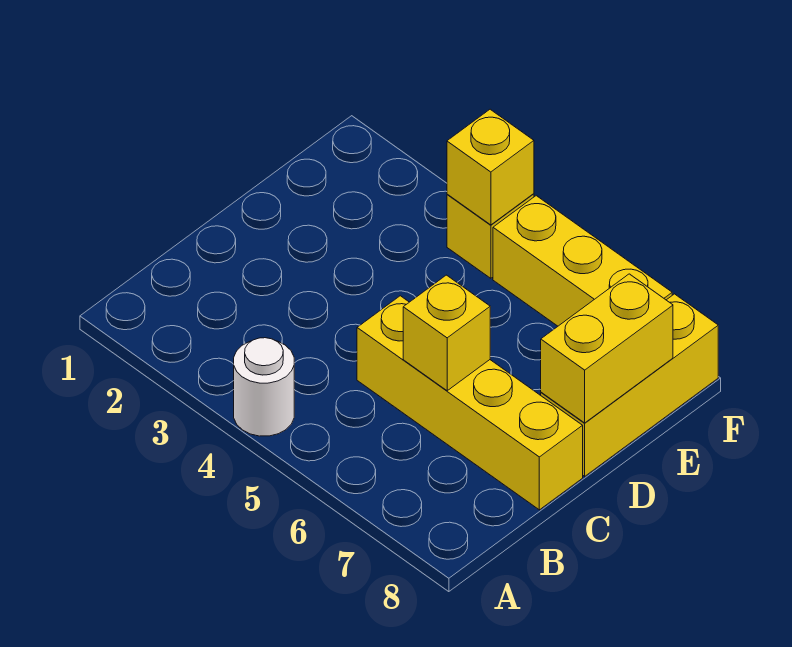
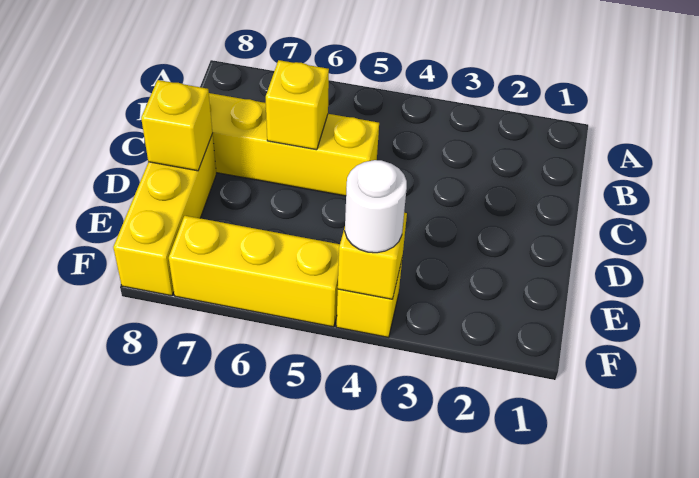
white round brick A4 level 1 -> white round brick F4 level 3
yellow brick D8:E8 level 2 -> yellow brick D8 level 2

